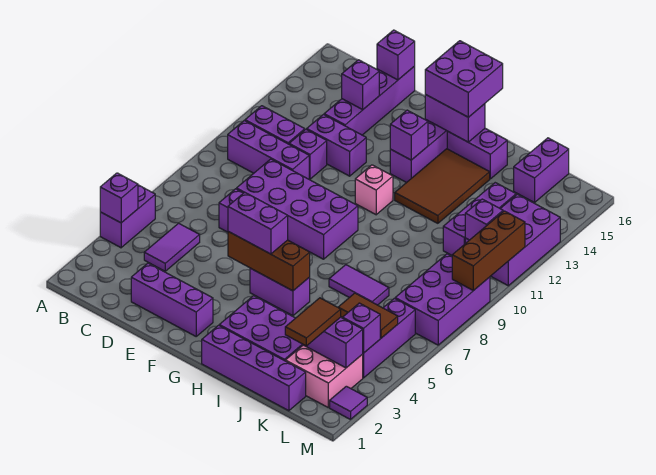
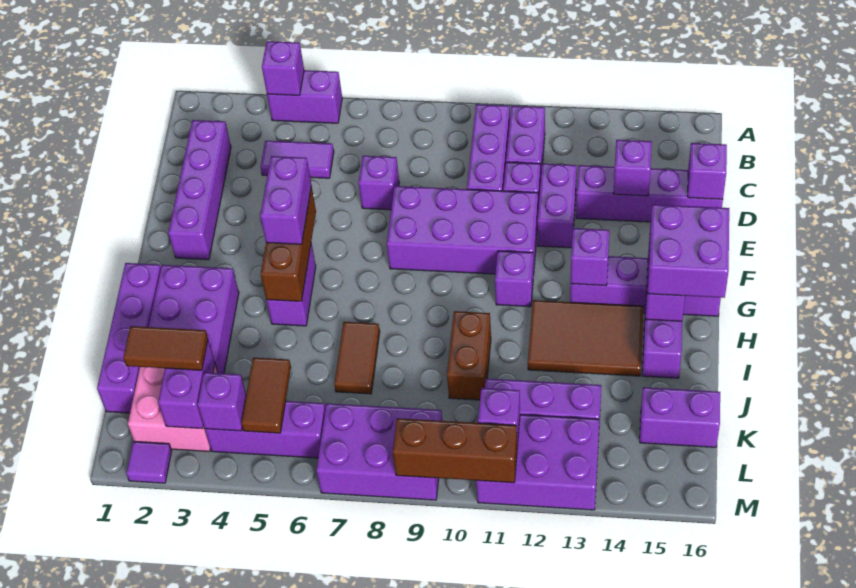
purple brick D2:F2 level 1 -> purple brick C2:F2 level 1
purple brick D8:G9 level 1 -> purple brick E8:F11 level 1
pink brick G11 level 1 -> purple brick G11 level 1
purple tile I7:J7 level 1 -> brown tile I7:J7 level 1
none -> brown brick I10:J10 level 1

